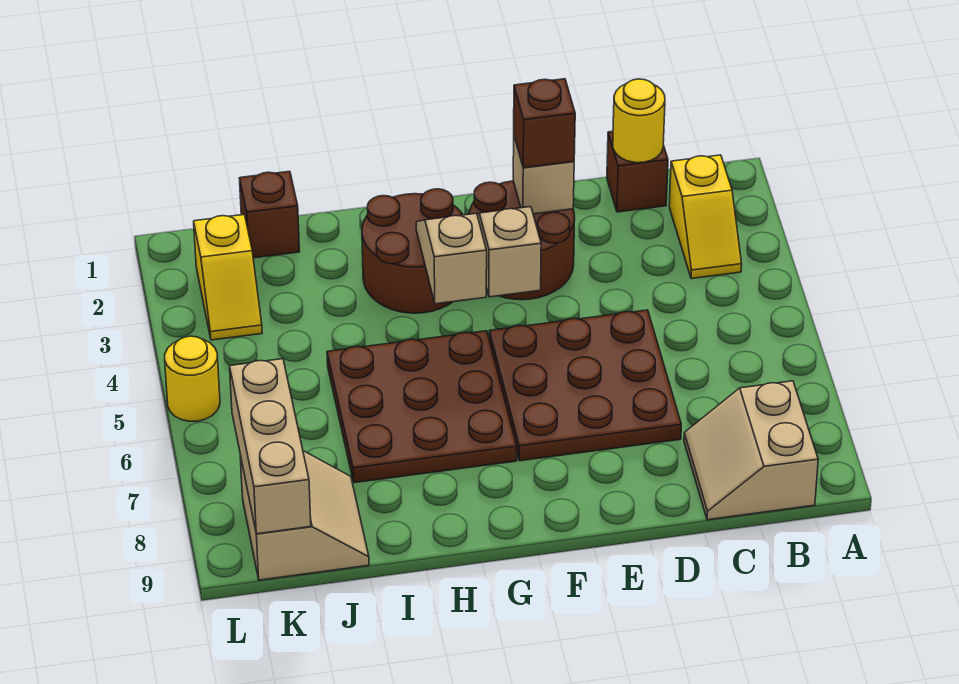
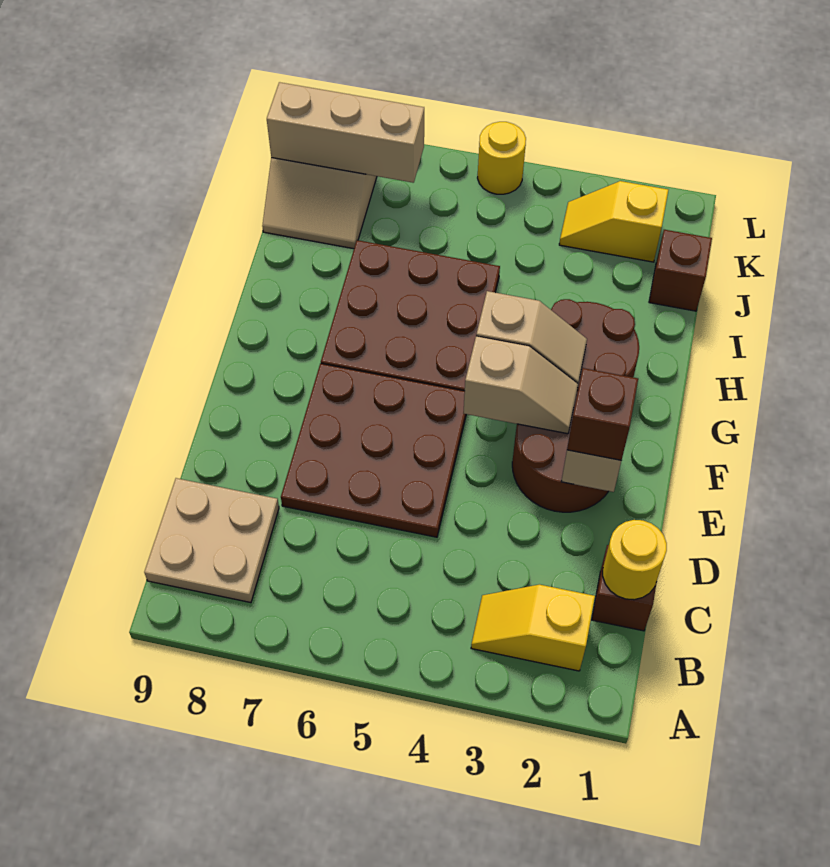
tan slope B8:C9 level 1 top B -> tan plate B8:C9 level 1

